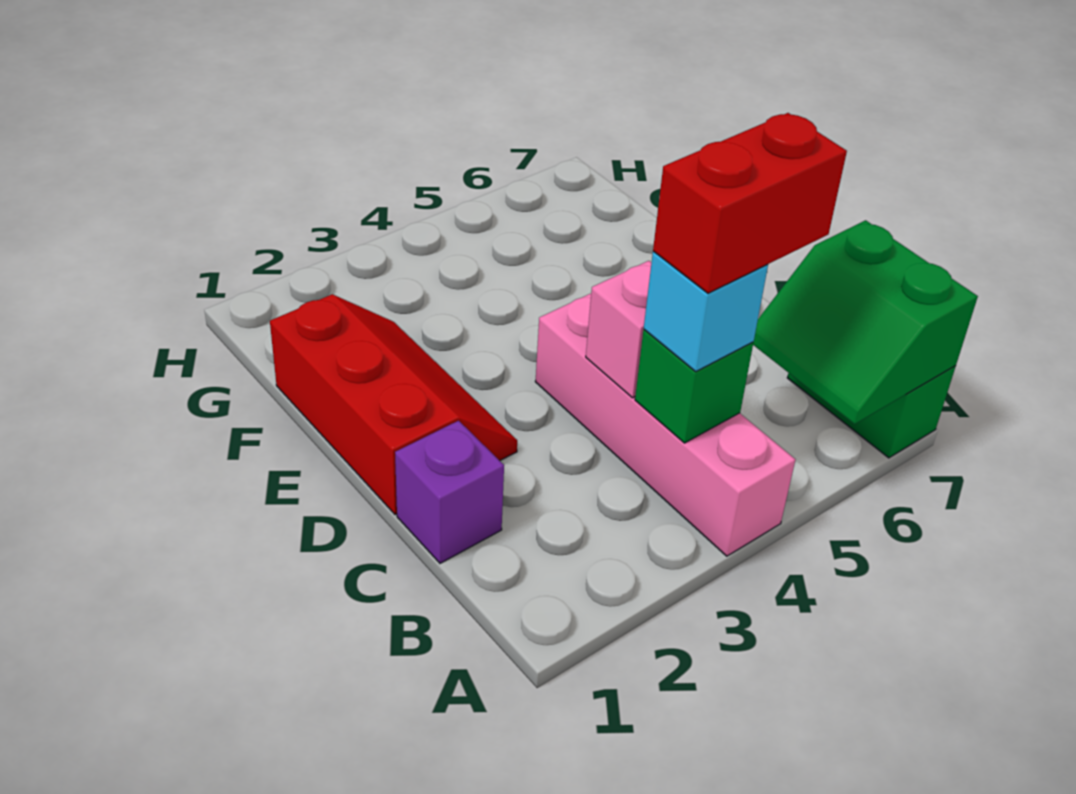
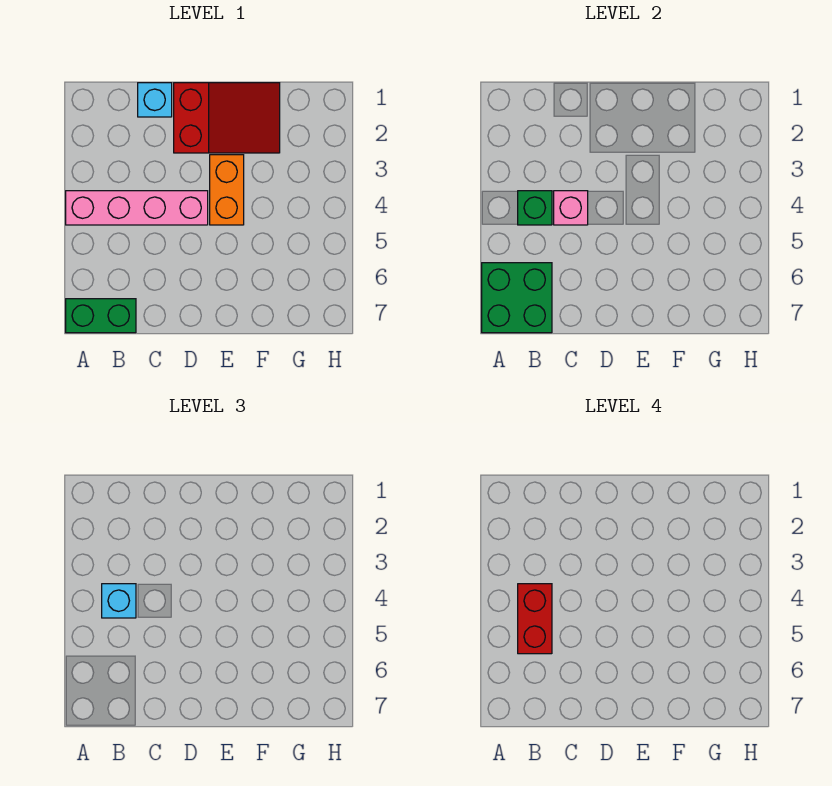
green slope A6:B7 level 2 top 7 -> green brick A6:B7 level 2
purple brick C1 level 1 -> cyan brick C1 level 1
red slope D1:F2 level 1 top 1 -> red slope D1:F2 level 1 top D
none -> orange brick E3:E4 level 1

